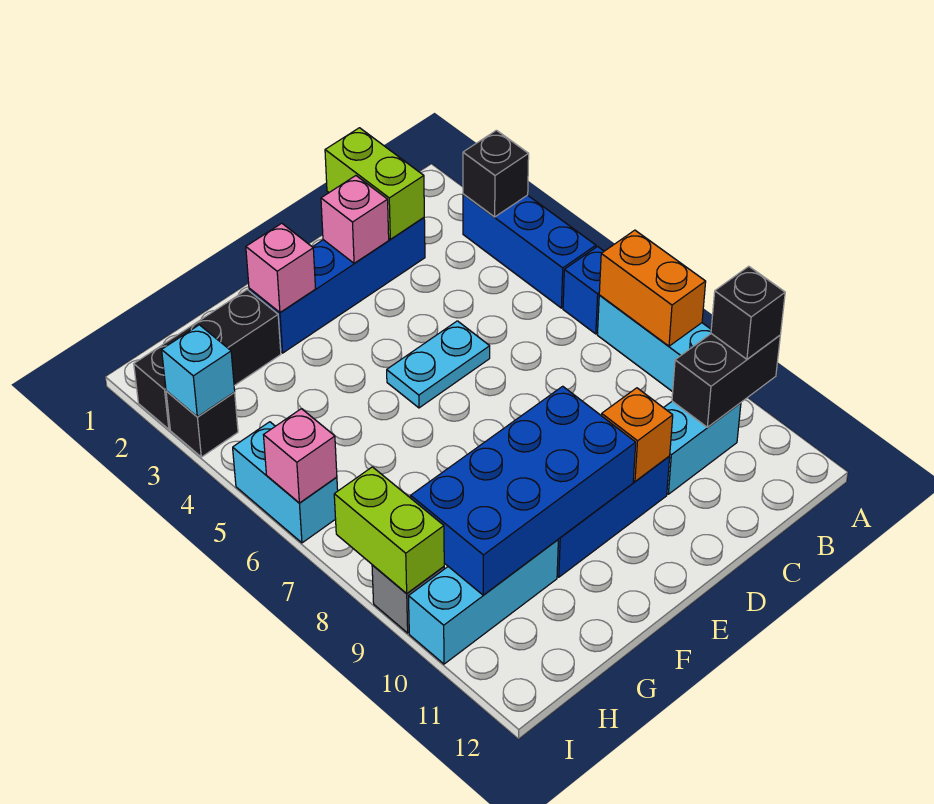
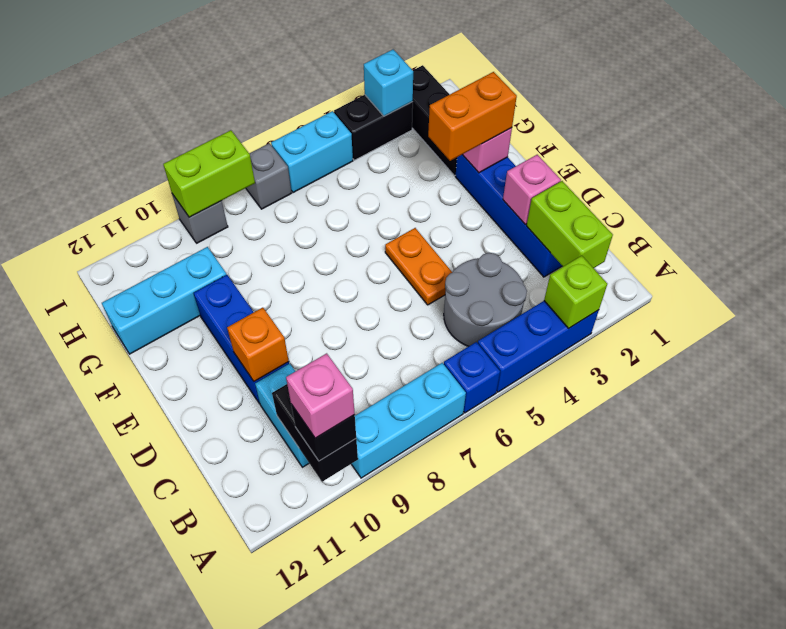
black brick A3 level 2 -> lime brick A3 level 2
orange brick A7:A8 level 2 -> orange brick F2:F3 level 3
none -> grey round brick B4:C5 level 1
lime brick C1:C2 level 2 -> lime brick B2:C2 level 2
cyan plate D5:E5 level 1 -> orange plate D5:E5 level 1
blue brick E9:H10 level 2 -> none
cyan brick G10:I10 level 1 -> cyan brick G10:G12 level 1
black brick I3 level 1 -> black brick I3:I4 level 1
pink brick I6 level 2 -> pink brick A10 level 4
none -> grey brick I7 level 1

